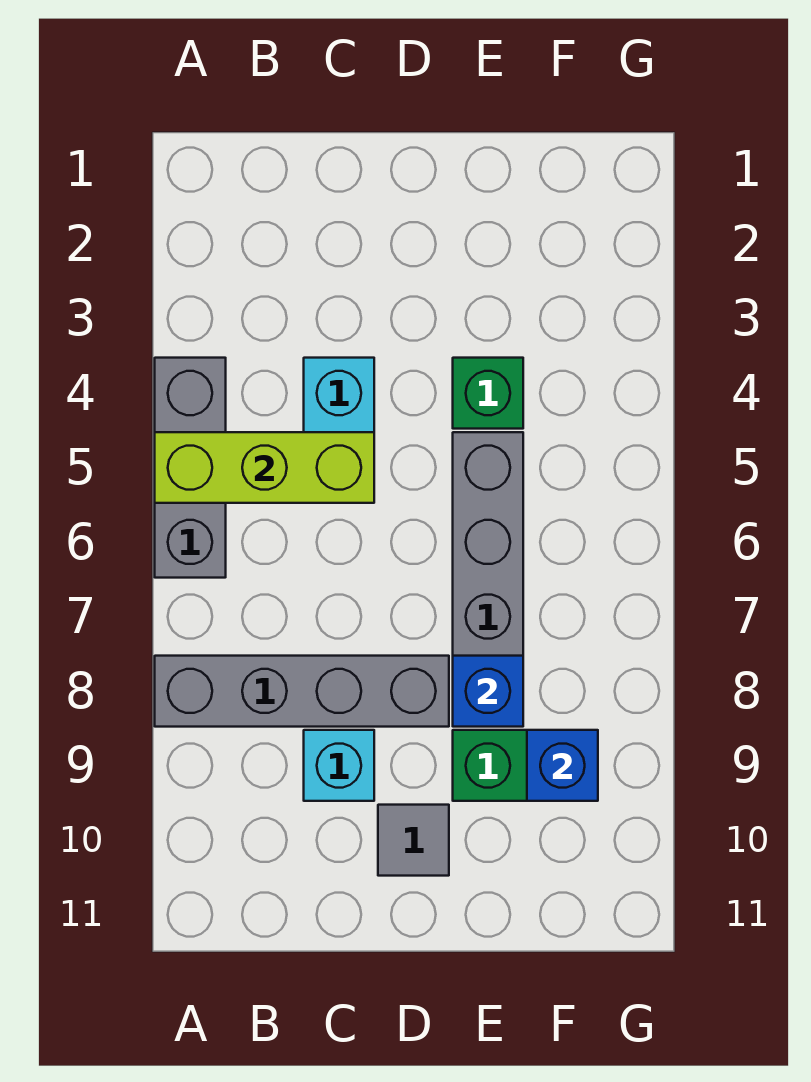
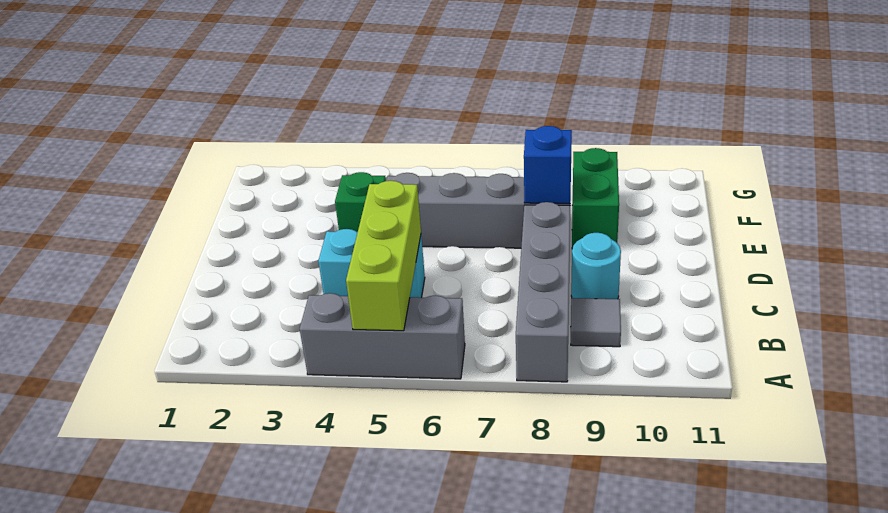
cyan brick C9 level 1 -> cyan round brick C9 level 1
grey tile D10 level 1 -> grey tile B9 level 1
blue brick F9 level 2 -> none

